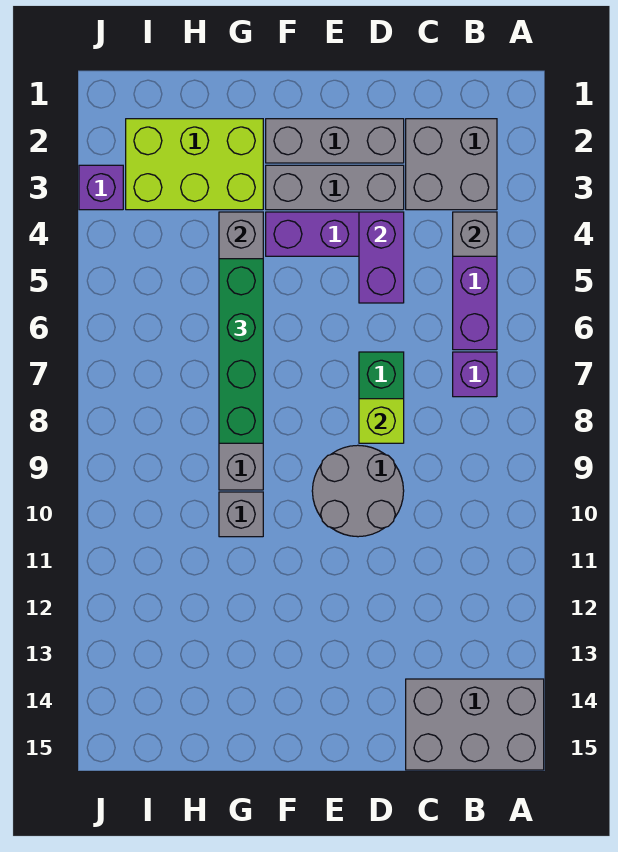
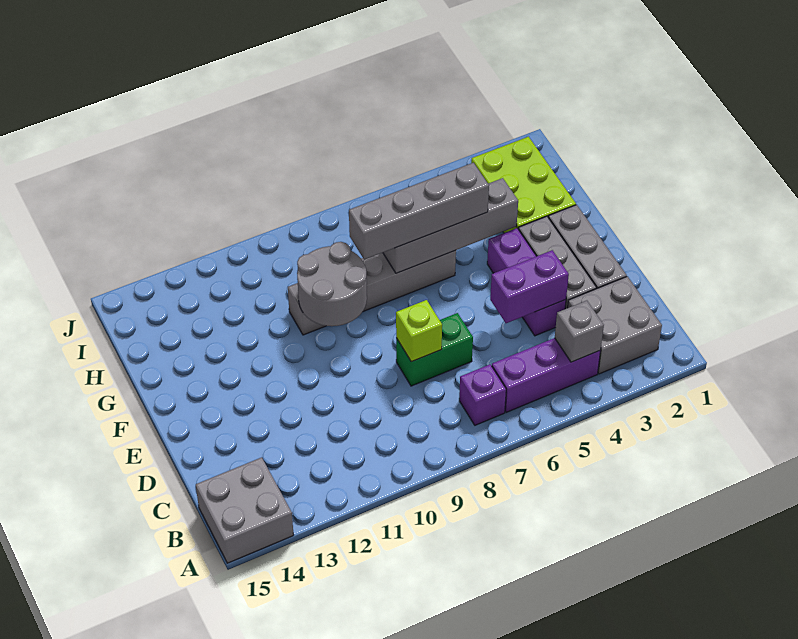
grey brick A14:C15 level 1 -> grey brick A14:B15 level 1
grey round brick D9:E10 level 1 -> grey round brick F9:G10 level 2
green brick G5:G8 level 3 -> grey brick G5:G8 level 3
purple brick J3 level 1 -> none

